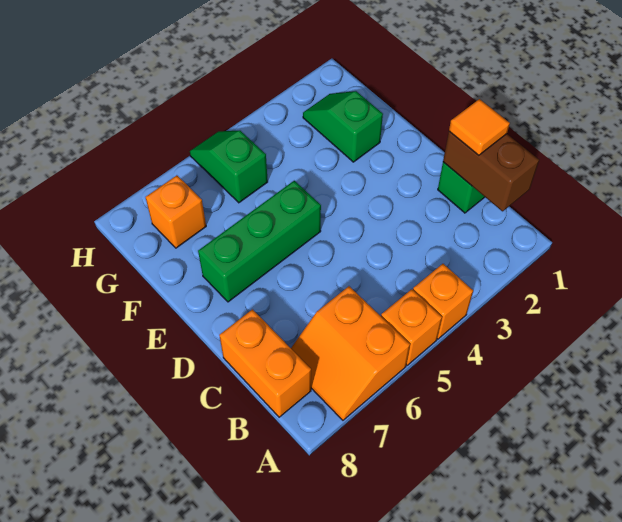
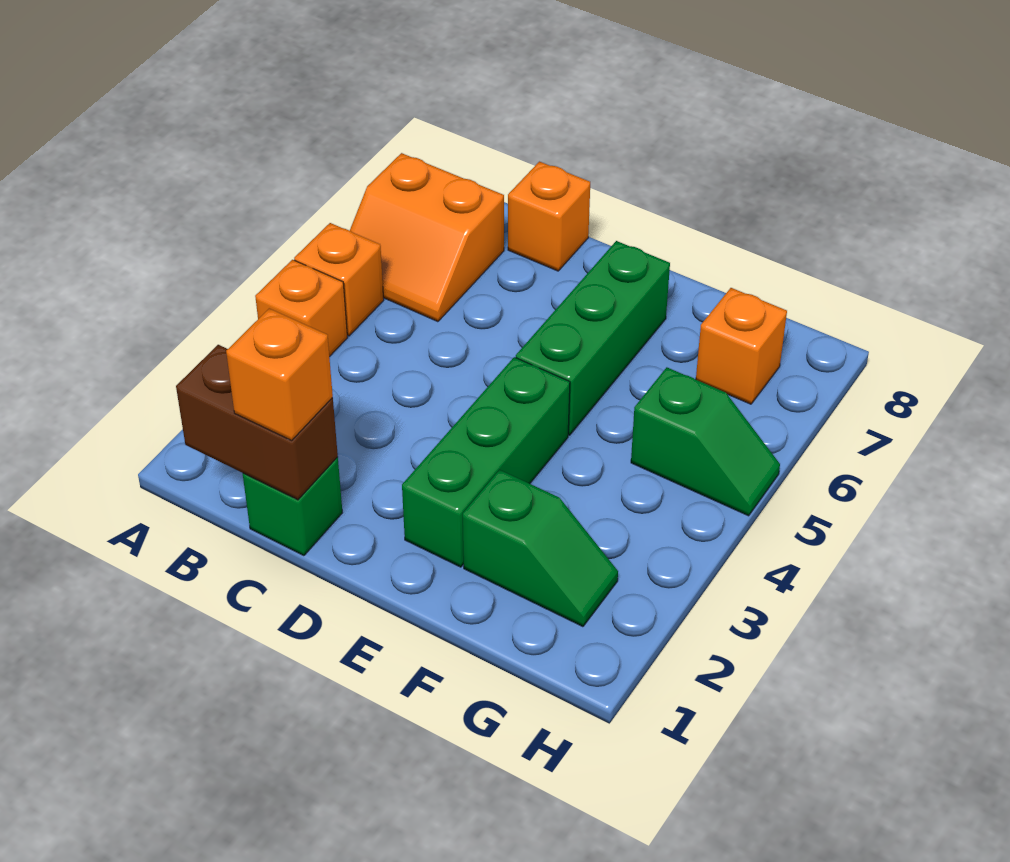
orange slope A6:B7 level 1 top 6 -> orange slope A6:B7 level 1 top 7
orange brick B8:C8 level 1 -> orange brick C8 level 1
orange tile C1 level 3 -> orange brick C1 level 3
none -> green brick E2:E4 level 1

